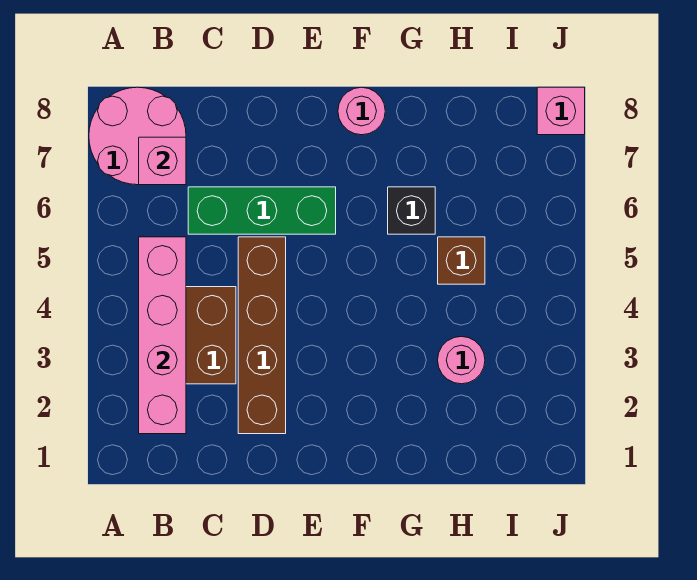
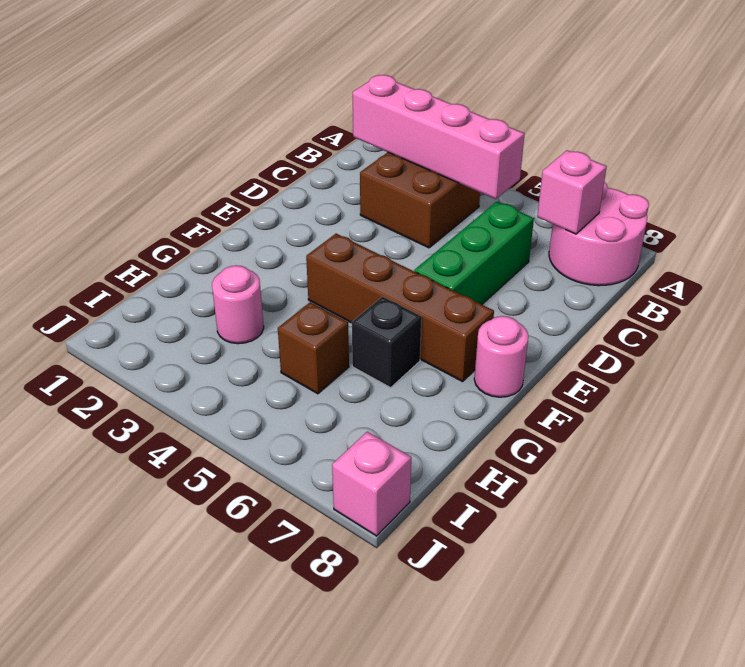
brown brick D2:D5 level 1 -> brown brick F4:F7 level 1

